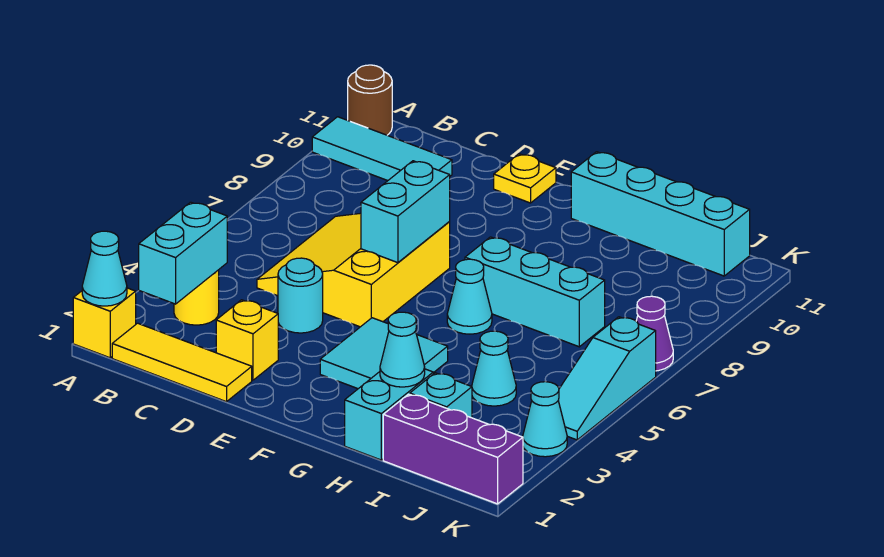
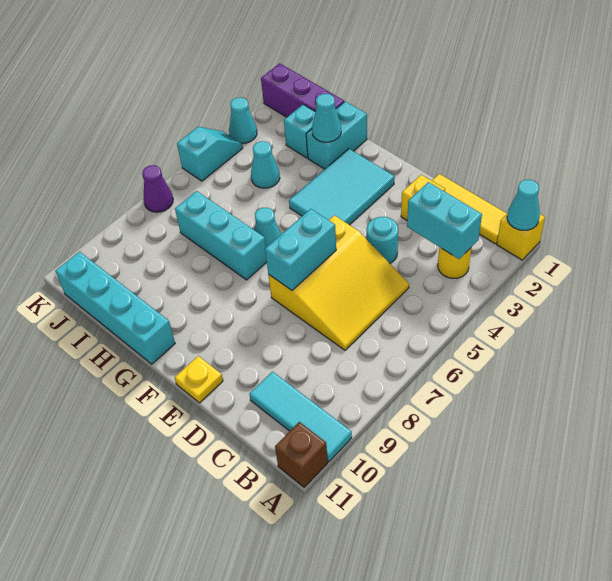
brown round brick A11 level 1 -> brown brick A11 level 1
cyan brick B2:B3 level 2 -> cyan brick B3:C3 level 2
cyan tile F3:G4 level 1 -> cyan tile F2:G4 level 1
cyan slope K4:K6 level 1 top 6 -> cyan slope K4:K5 level 1 top 5

